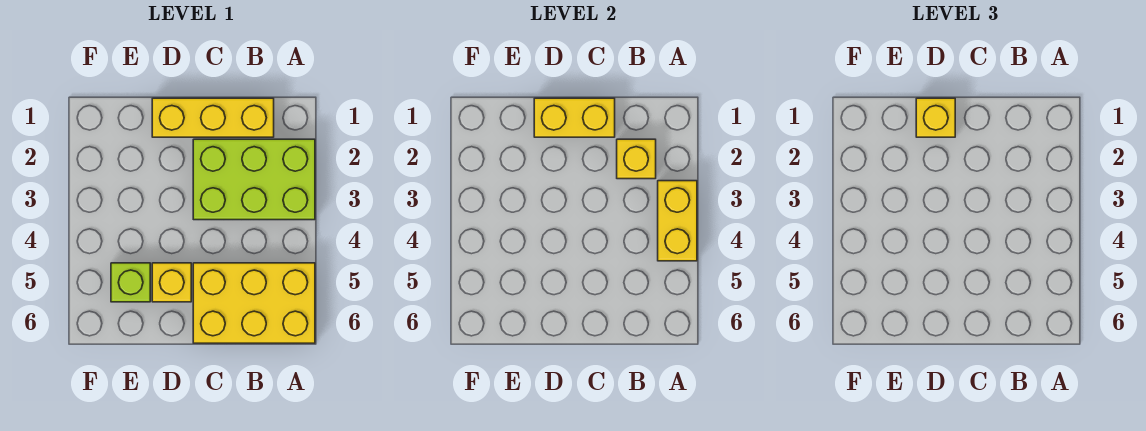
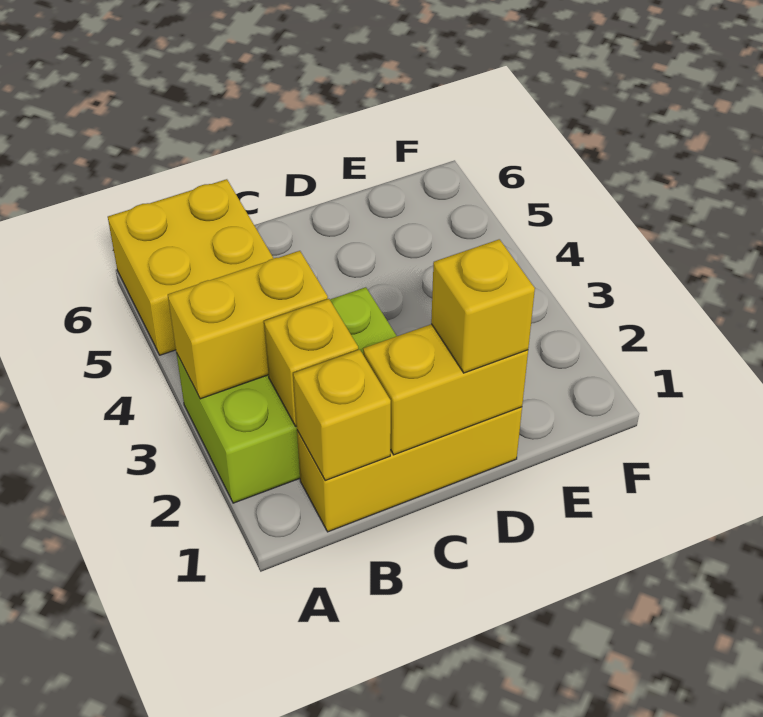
yellow brick A3:A4 level 2 -> yellow brick A3:B3 level 2
yellow brick A5:C6 level 1 -> yellow brick A5:B6 level 1
yellow brick D5 level 1 -> yellow brick B1 level 2
lime brick E5 level 1 -> none

